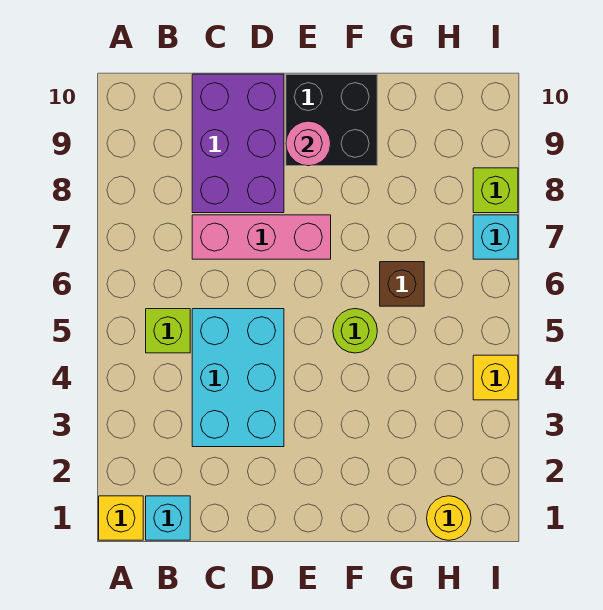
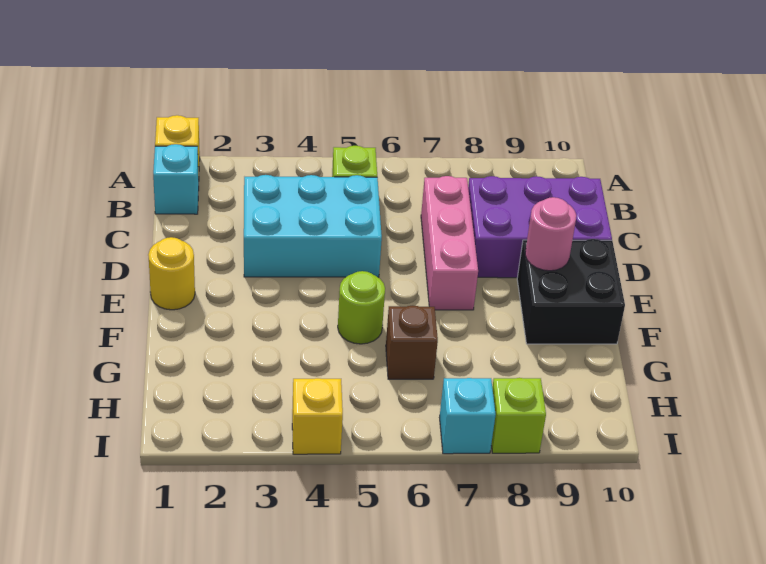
yellow round brick H1 level 1 -> yellow round brick E1 level 1

